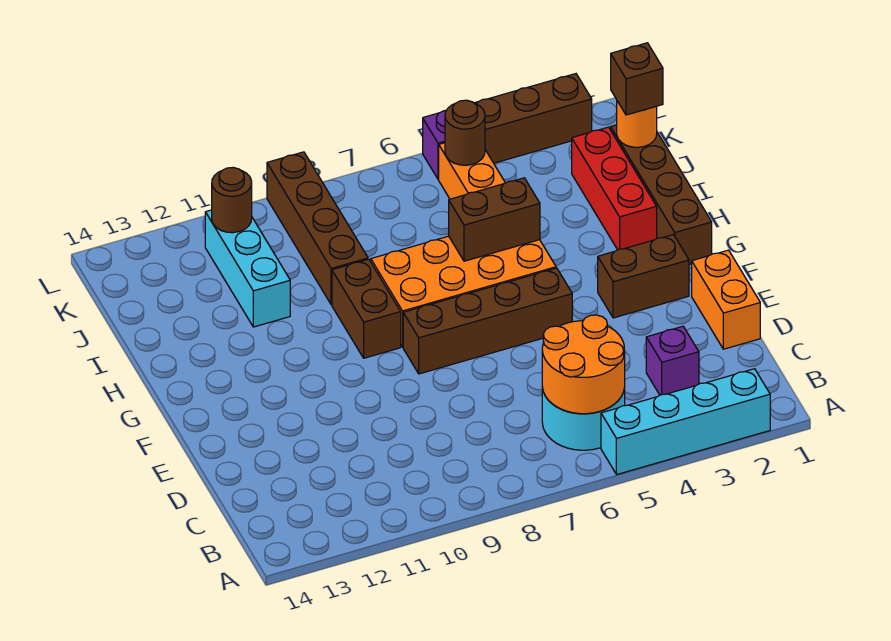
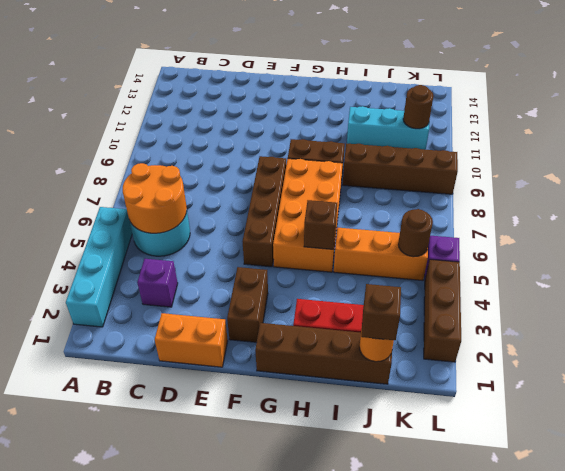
brown brick H5:H6 level 2 -> brown brick H5 level 2

